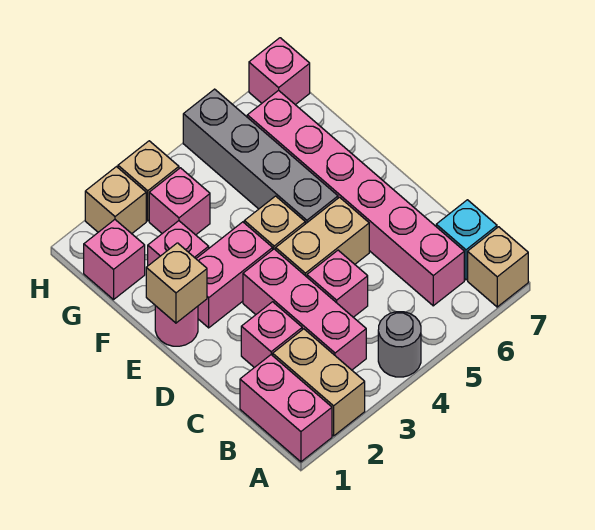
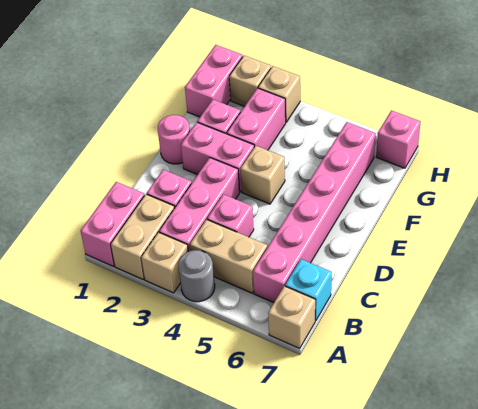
tan brick D4:D5 level 1 -> tan brick B4:B5 level 1
tan brick E1 level 2 -> tan brick A3 level 1
grey brick E5:H5 level 1 -> none
pink brick G1 level 1 -> pink brick G1:H1 level 1
pink brick G3 level 1 -> pink brick F3:G3 level 1

